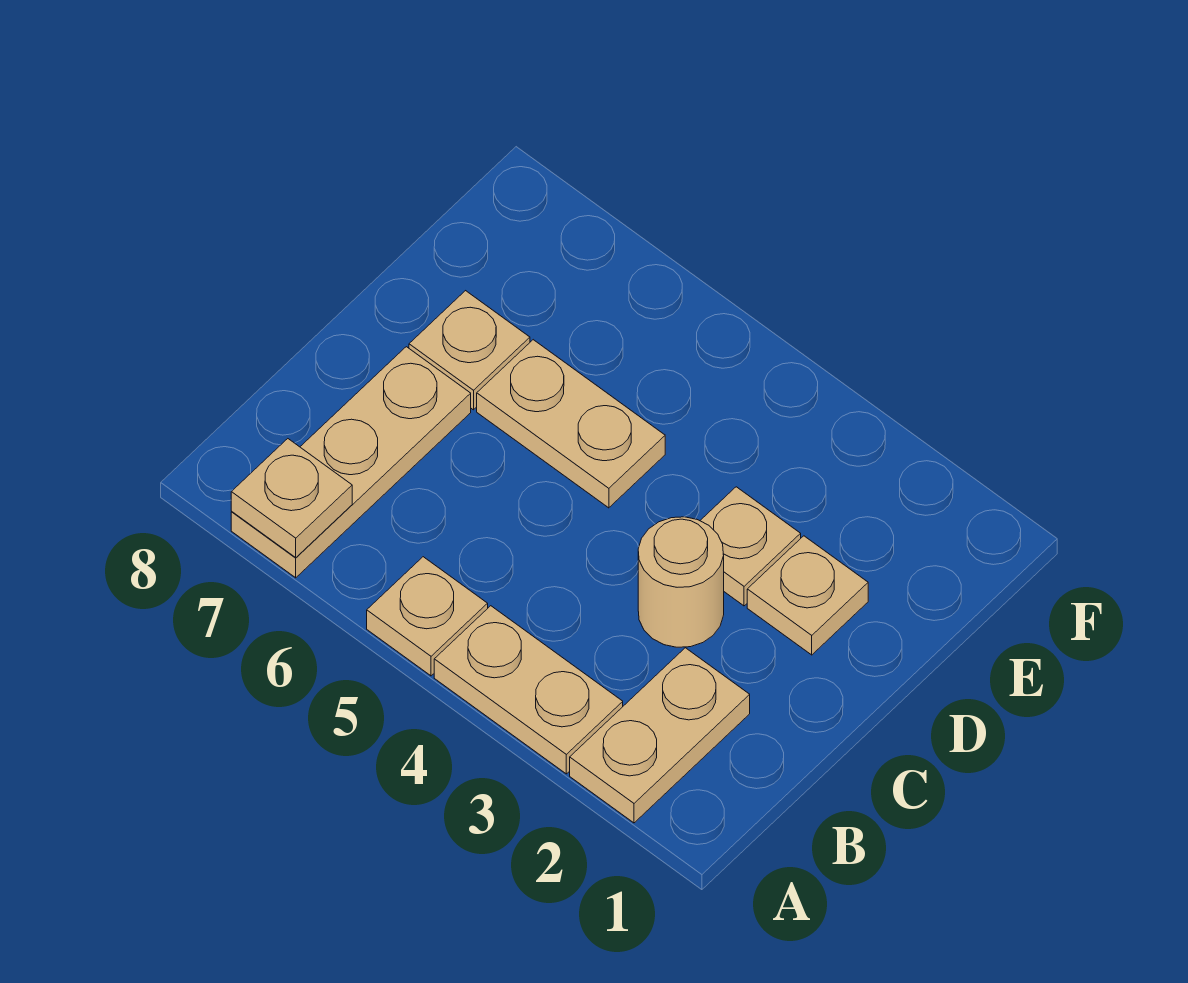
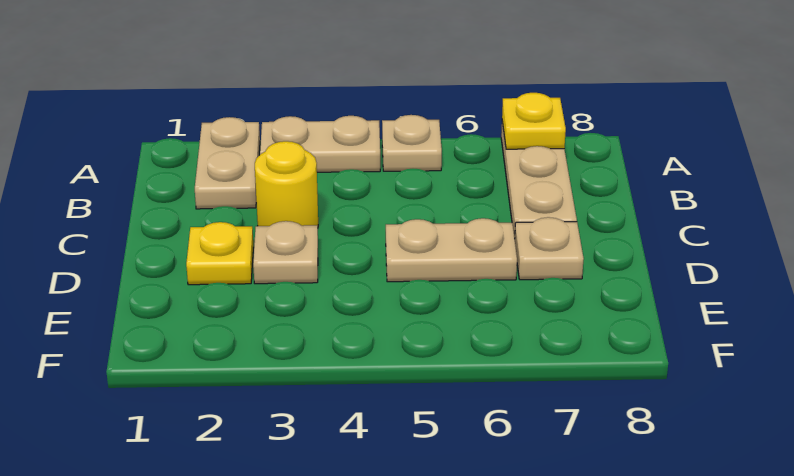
tan plate A7 level 2 -> yellow plate A7 level 2
tan round brick C3 level 1 -> yellow round brick C3 level 1
tan plate D2 level 1 -> yellow plate D2 level 1

